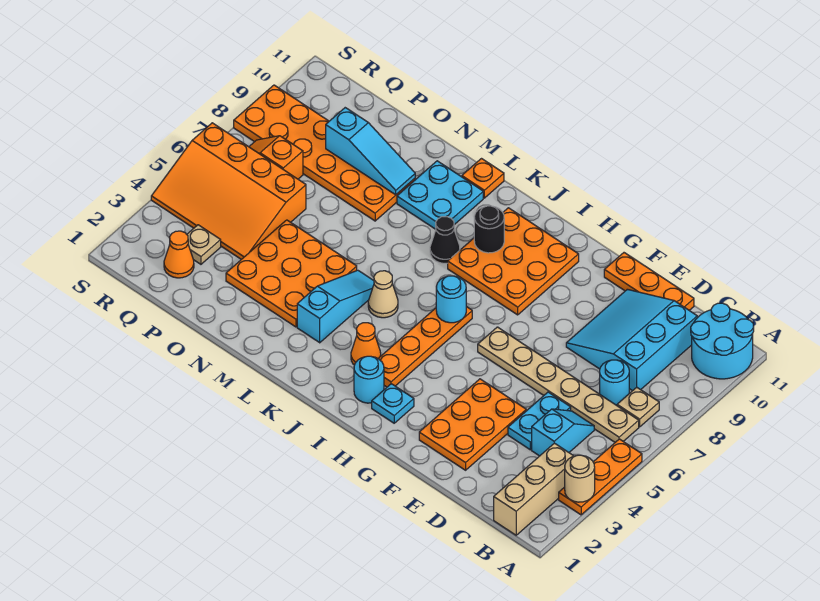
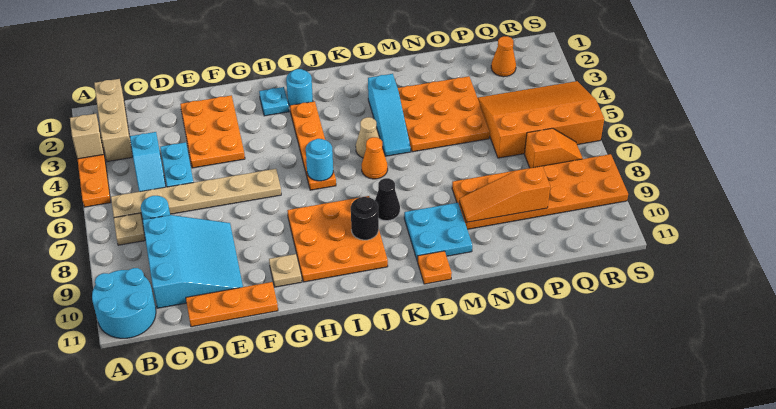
tan round brick A3 level 2 -> tan brick A3 level 2
orange cone J3 level 1 -> orange cone K6 level 1
cyan slope N9:P9 level 2 top P -> orange slope N9:P9 level 2 top P
tan plate Q3 level 1 -> tan plate G10 level 1

